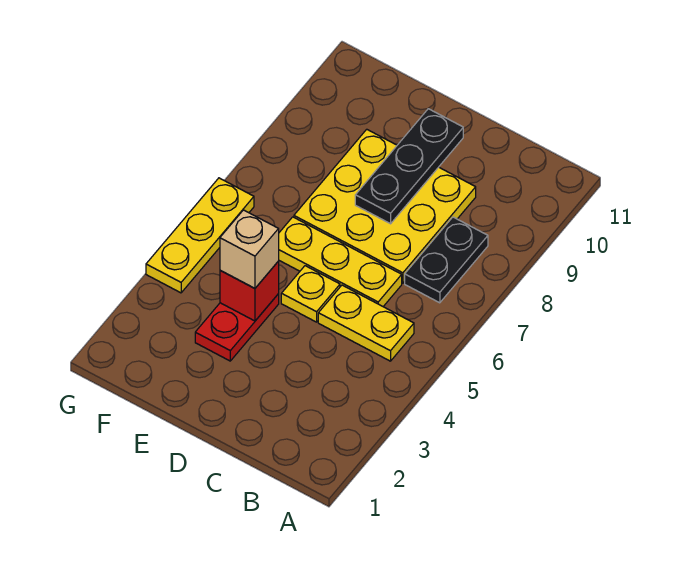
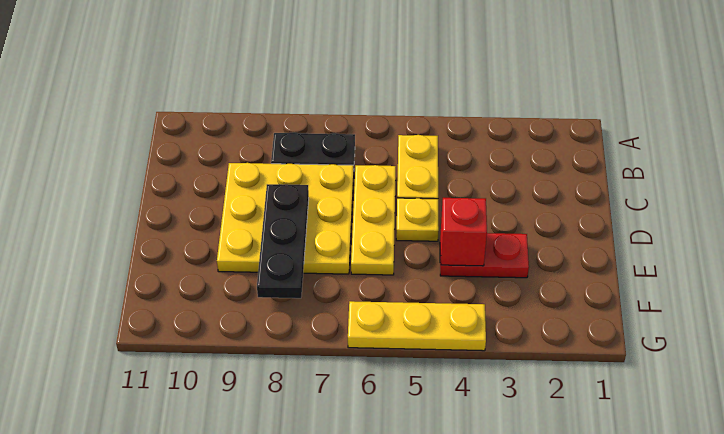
black plate D8:D10 level 2 -> black plate D8:F8 level 2
tan brick E4 level 3 -> none

